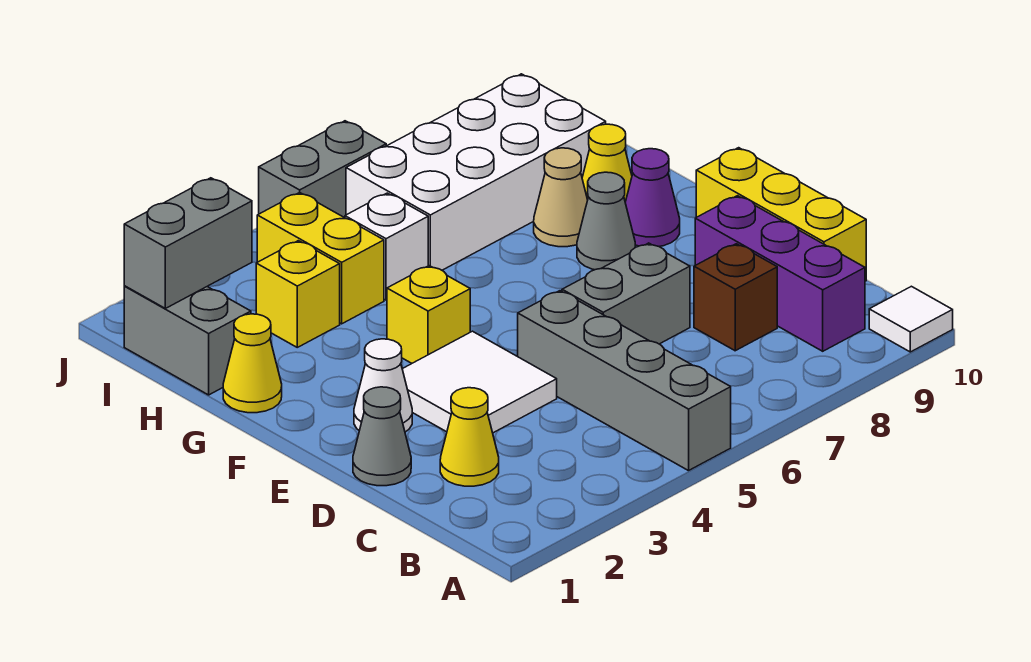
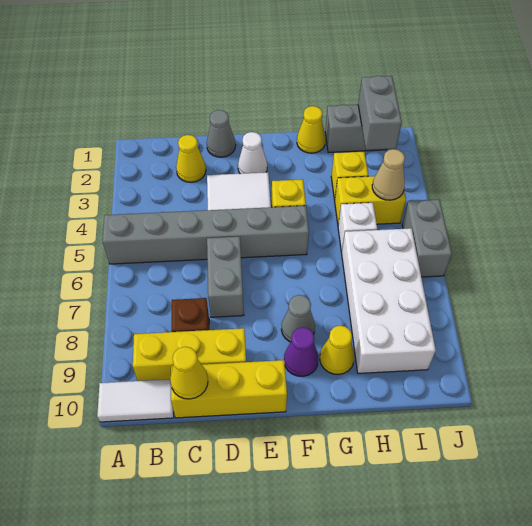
grey brick A5:D5 level 1 -> grey brick A5:F5 level 1
white tile A10 level 1 -> white tile A10:B10 level 1
purple brick B9:D9 level 1 -> yellow brick B9:D9 level 1
none -> yellow cone C10 level 2
tan cone G8 level 1 -> tan cone I4 level 2

